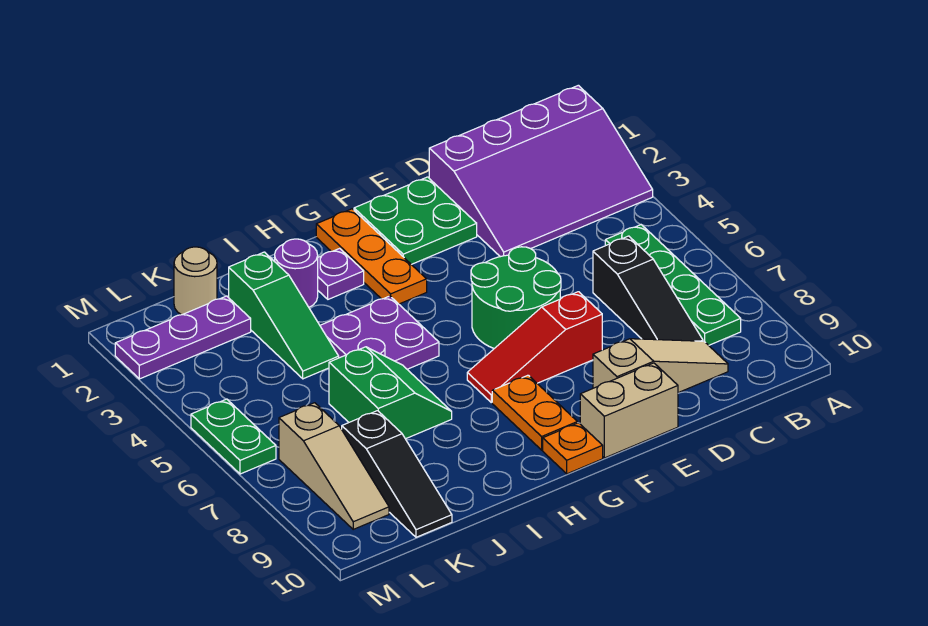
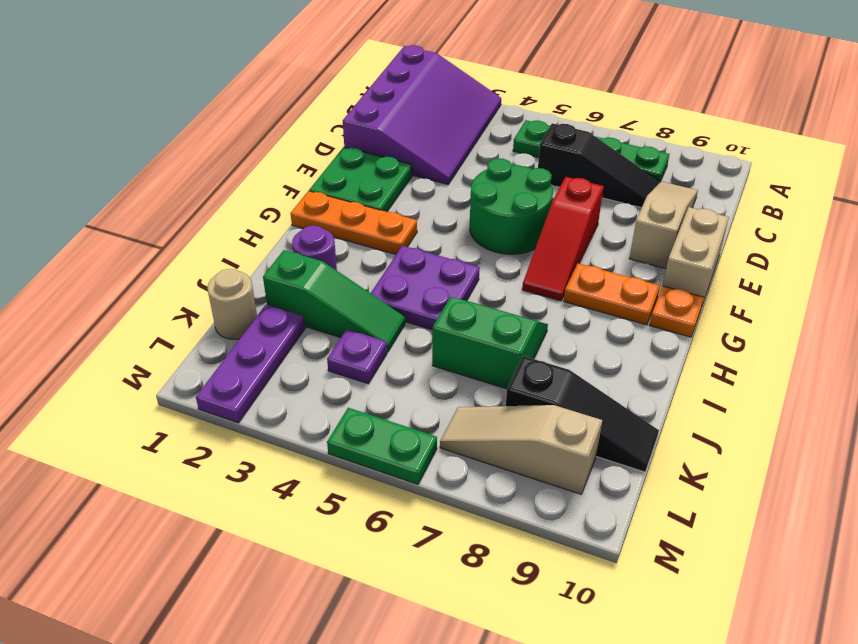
purple plate H2 level 1 -> purple plate K4 level 1
tan slope L7:L9 level 1 top 7 -> tan slope L7:L9 level 1 top 9

